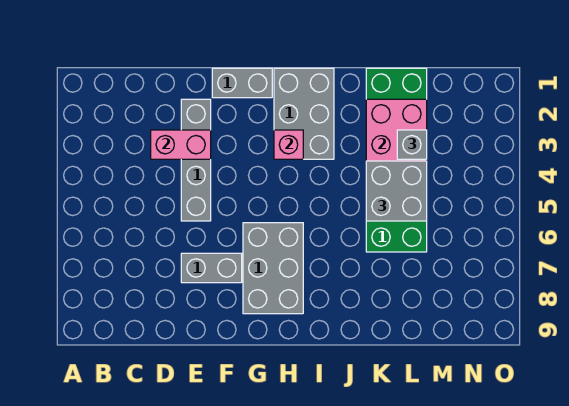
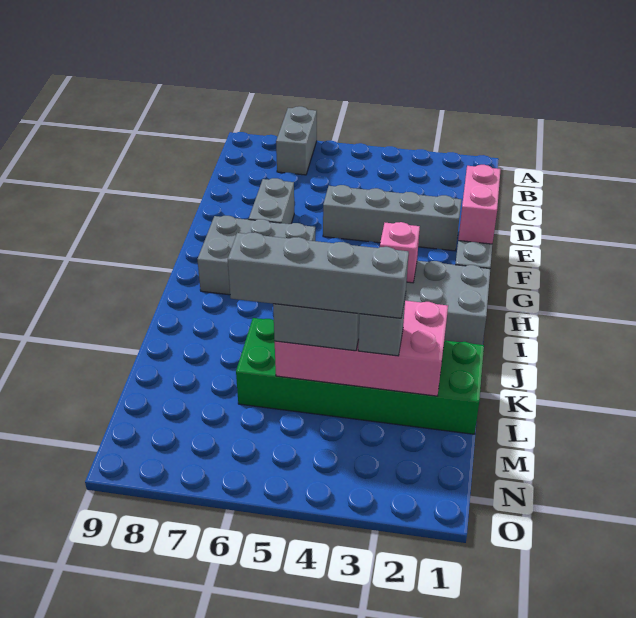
none -> grey brick A7:B7 level 1
pink brick D3:E3 level 2 -> pink brick E1:F1 level 2
none -> grey brick L3:L6 level 4

